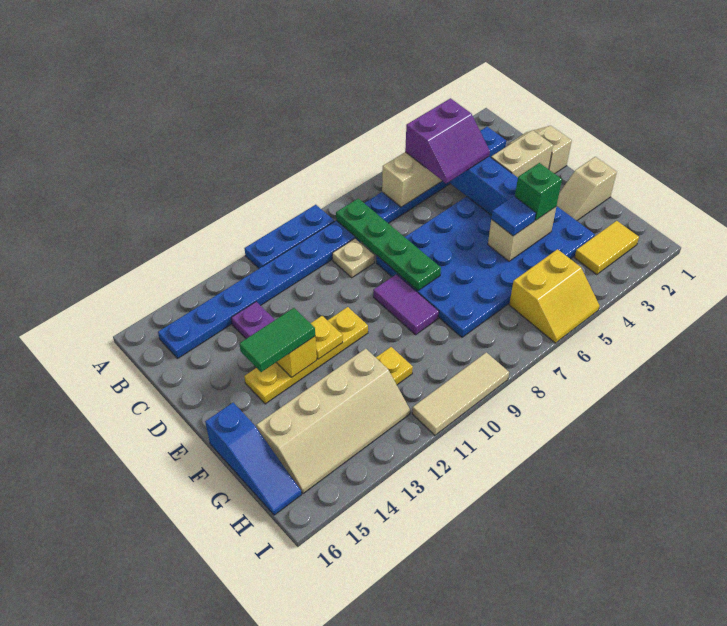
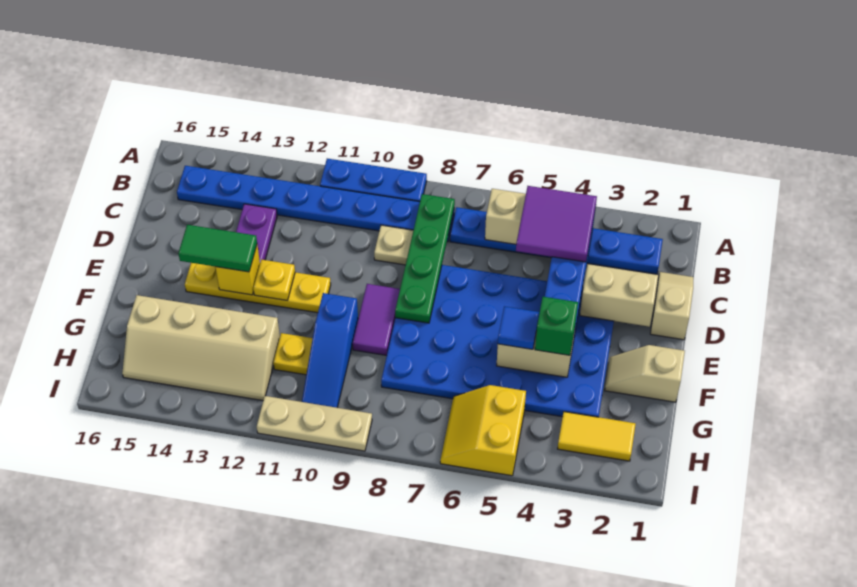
purple slope B4:C5 level 3 top B -> purple tile B4:C5 level 3
blue slope F16:H16 level 1 top F -> blue slope F10:H10 level 1 top F
yellow slope H5:I6 level 1 top H -> yellow slope H5:I6 level 1 top 5
tan tile I9:I11 level 1 -> tan plate I9:I11 level 1

